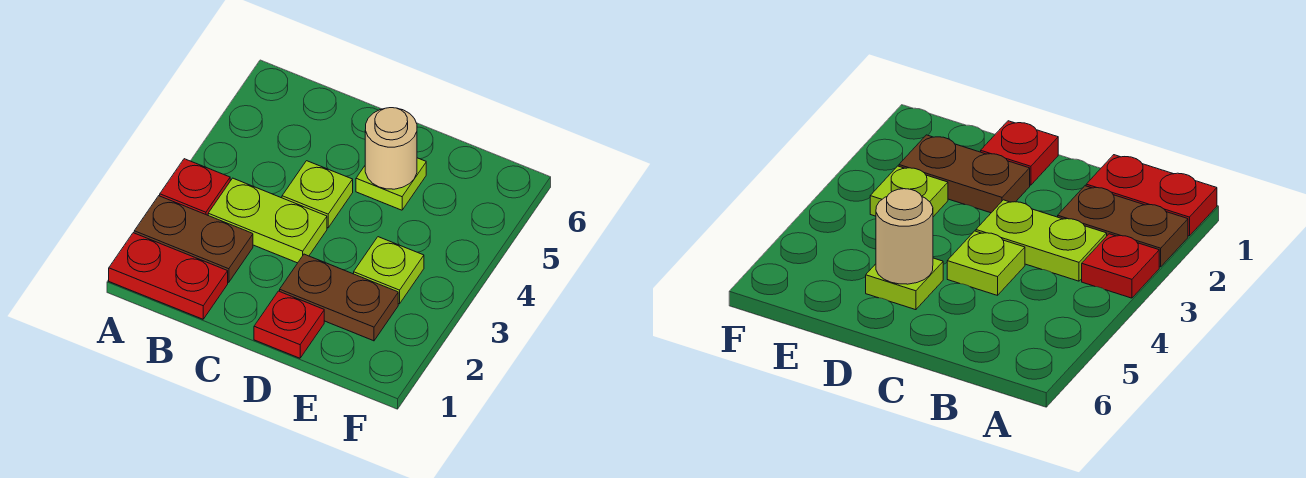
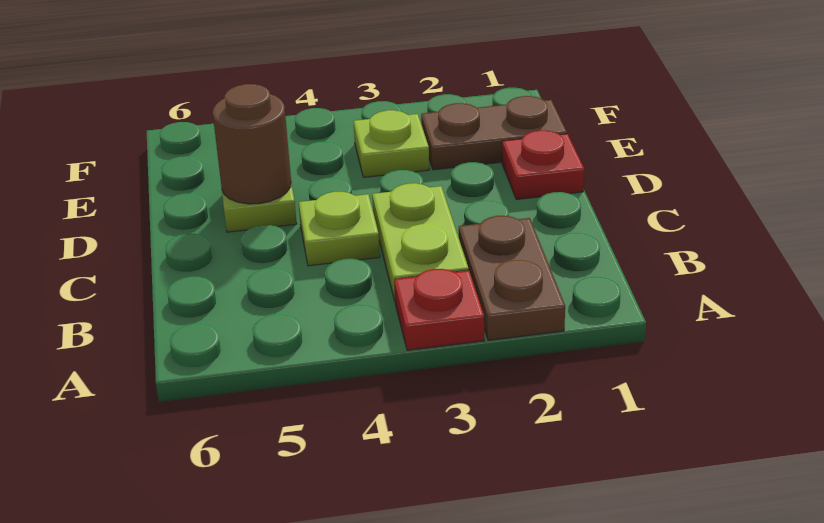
red plate A1:B1 level 1 -> none
brown plate D2:E2 level 1 -> brown plate E1:E2 level 1
tan round brick D5 level 2 -> brown round brick D5 level 2

